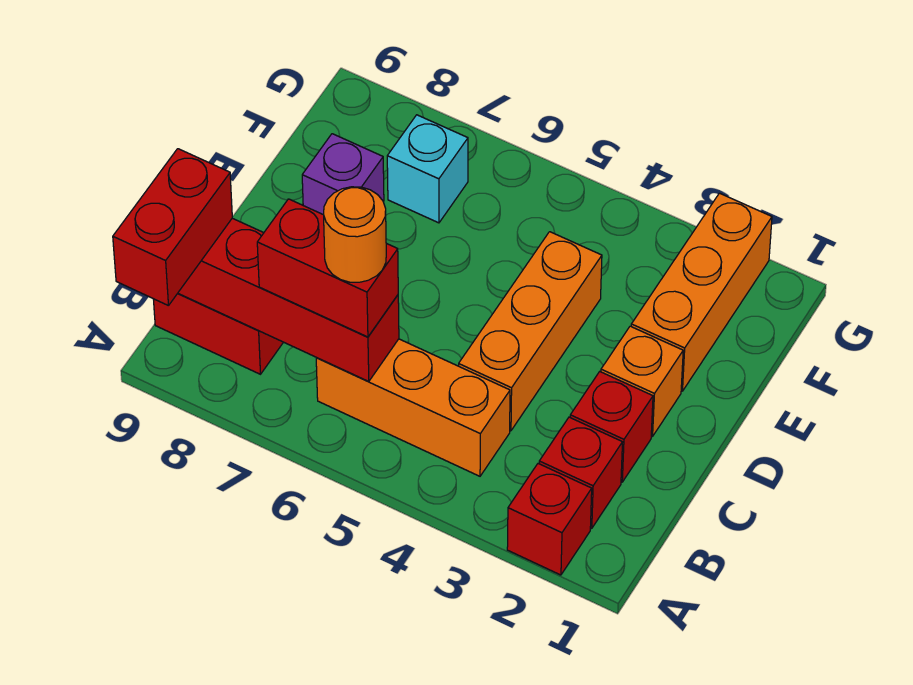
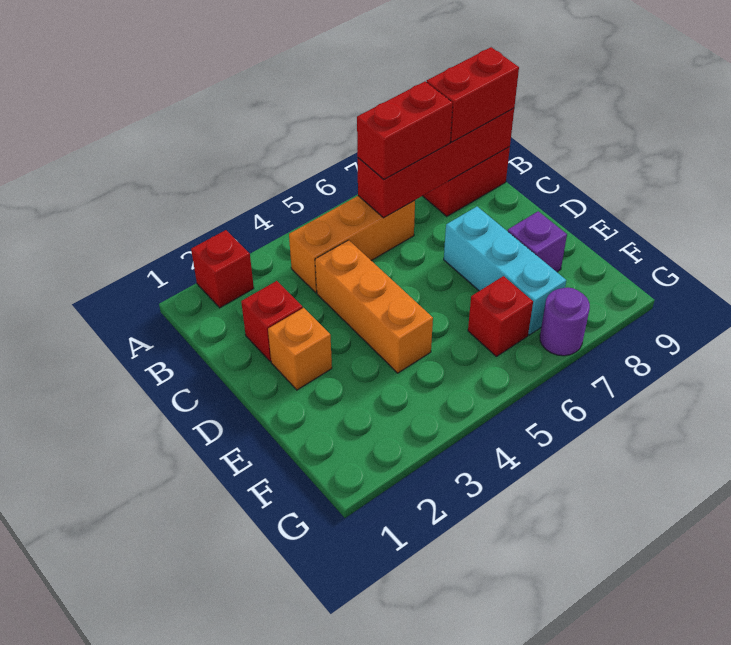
red brick A9:B9 level 3 -> red brick B8:B9 level 3
red brick B2 level 1 -> red brick F6 level 1
orange round brick B6 level 4 -> none
orange brick E2:G2 level 1 -> none
cyan brick F7 level 1 -> cyan brick D7:F7 level 1
none -> purple round brick G7 level 1

